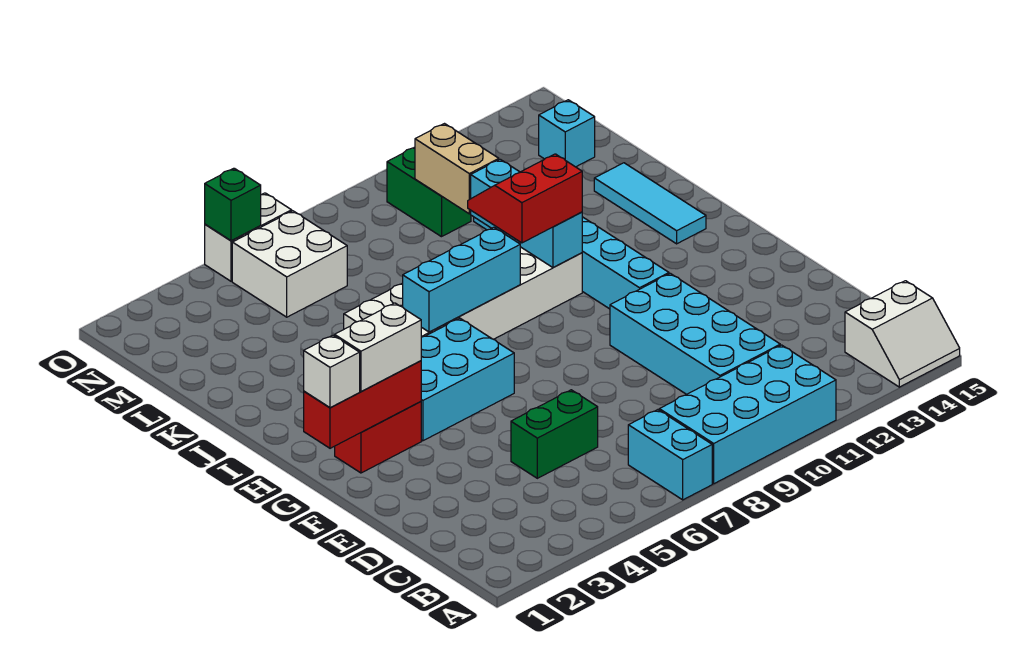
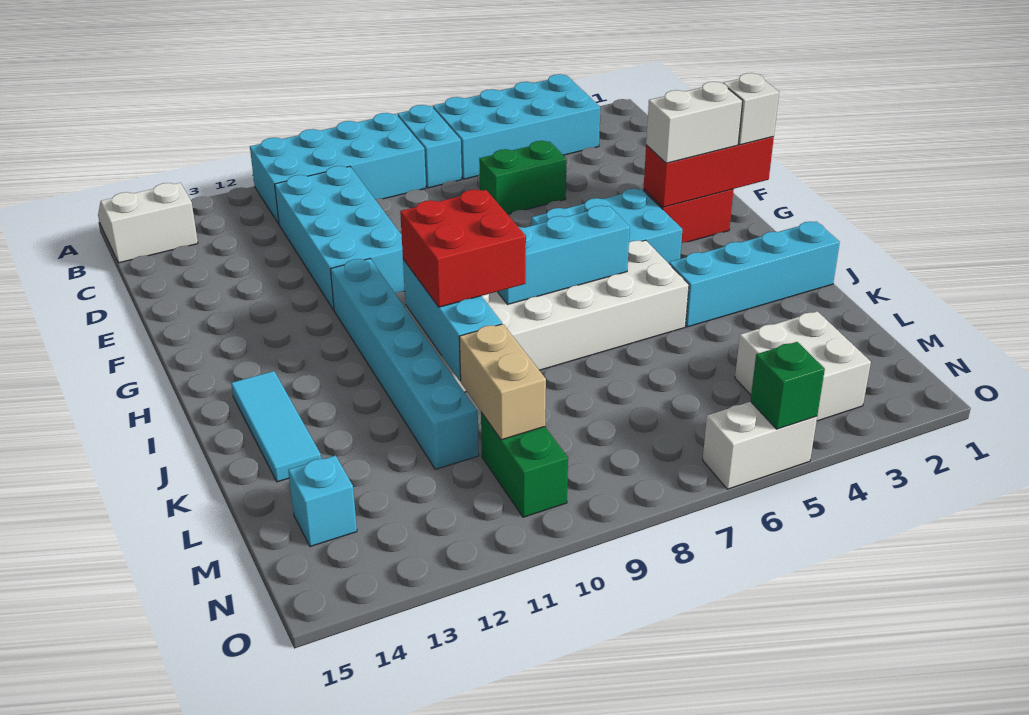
none -> cyan brick A3:B6 level 1
red slope I9:J10 level 3 top I -> red brick I9:J10 level 3
none -> cyan brick J1:J4 level 1
white brick M5:N6 level 1 -> white brick M3:N4 level 1

